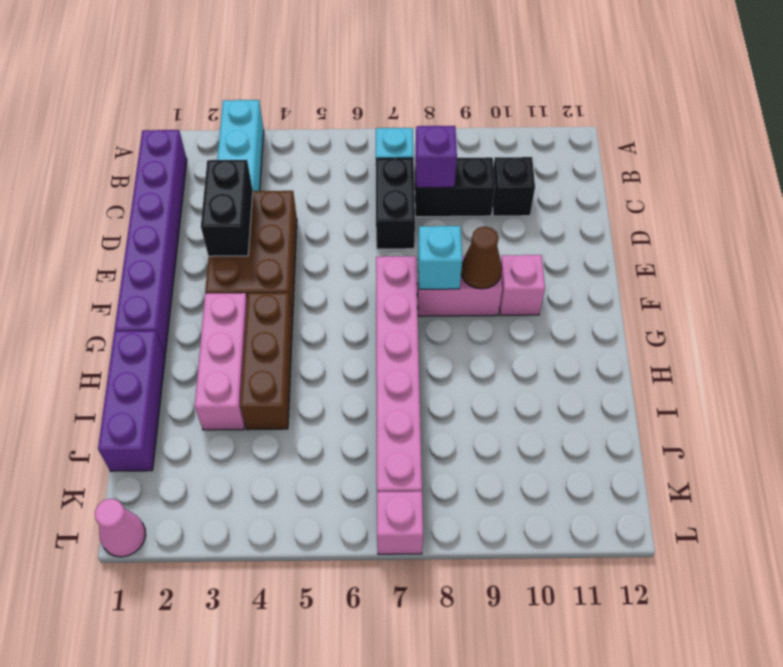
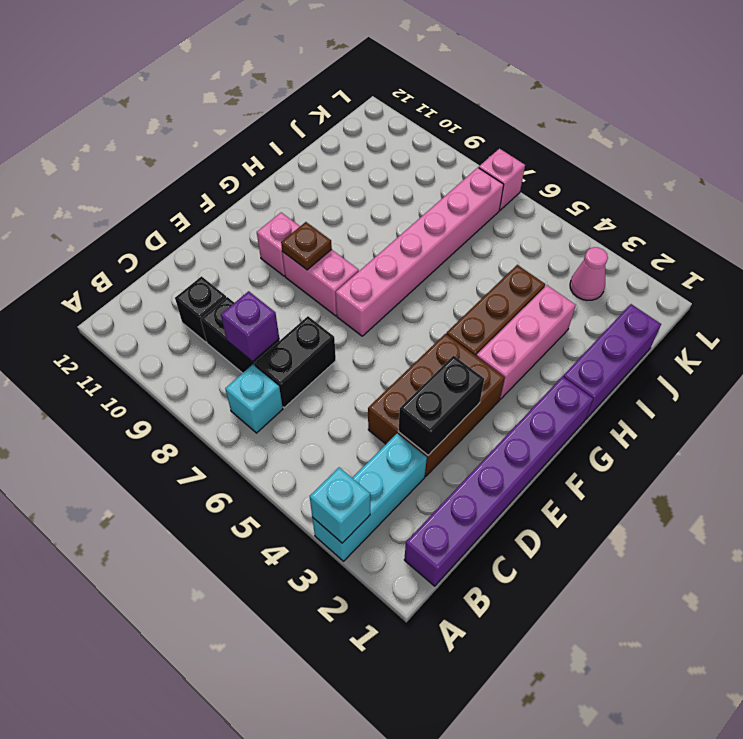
cyan brick F8 level 2 -> cyan brick A3 level 2
brown cone F9 level 2 -> brown plate F9 level 2
pink cone L1 level 1 -> pink cone K3 level 1

